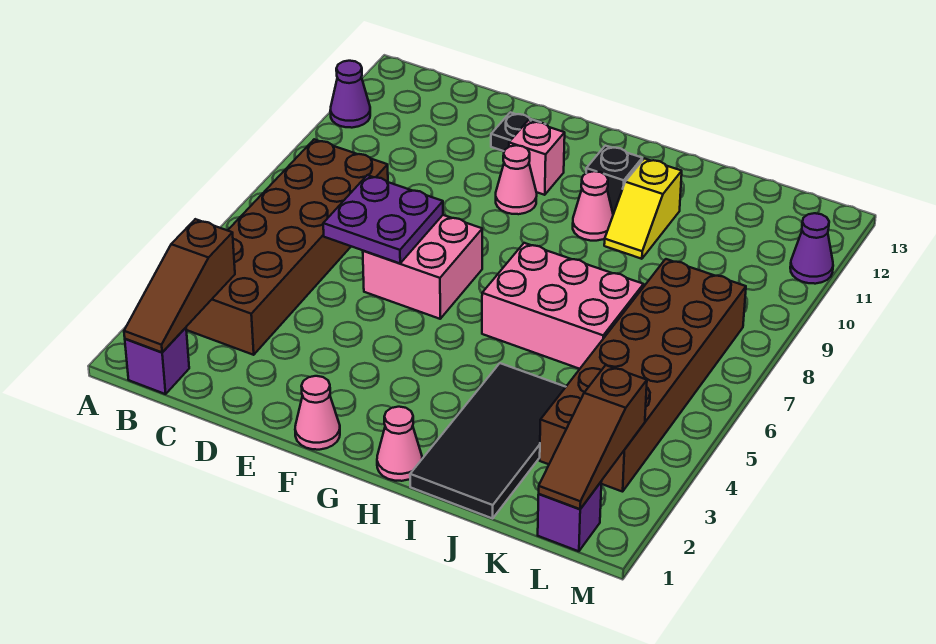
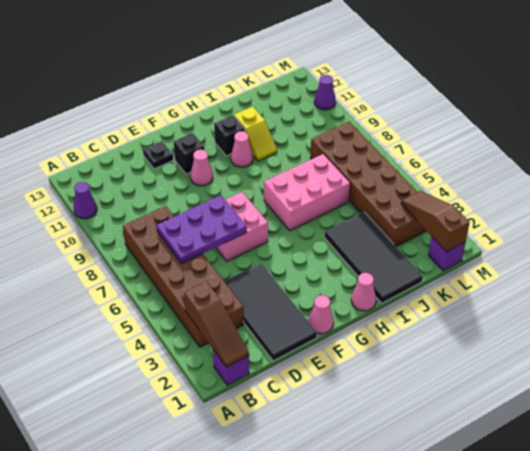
none -> black tile D1:E4 level 1
purple plate D6:E7 level 2 -> purple plate C6:E7 level 2
pink brick F11 level 1 -> black brick F11 level 1
brown slope L1:L3 level 2 top 3 -> brown slope L1:L3 level 2 top 1

